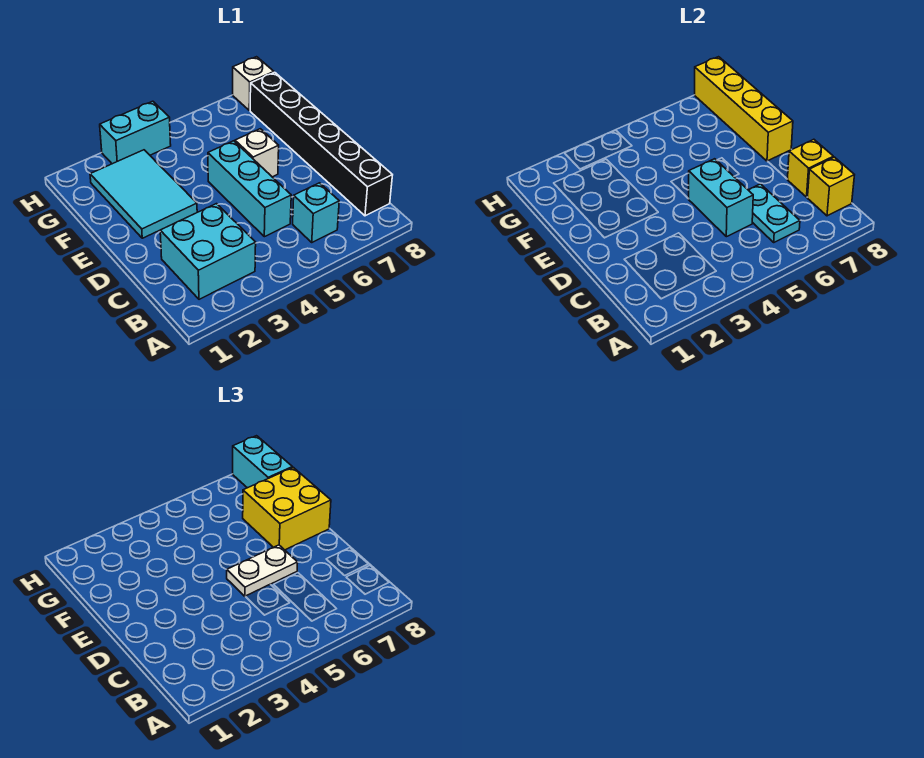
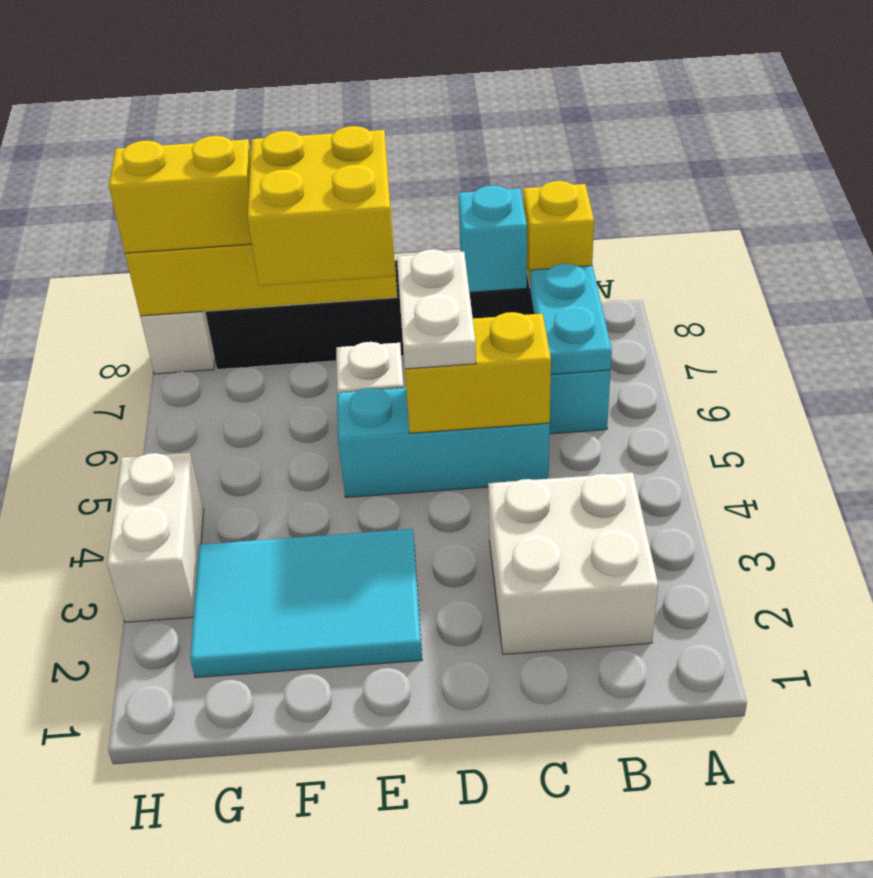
cyan brick B2:C3 level 1 -> white brick B2:C3 level 1
cyan plate B6:C6 level 2 -> cyan plate B6:B7 level 2
cyan brick C5:D5 level 2 -> yellow brick C5:D5 level 2
yellow brick C8 level 2 -> cyan brick C8 level 2
cyan brick G8:H8 level 3 -> yellow brick G8:H8 level 3
cyan brick H3:H4 level 1 -> white brick H3:H4 level 1

